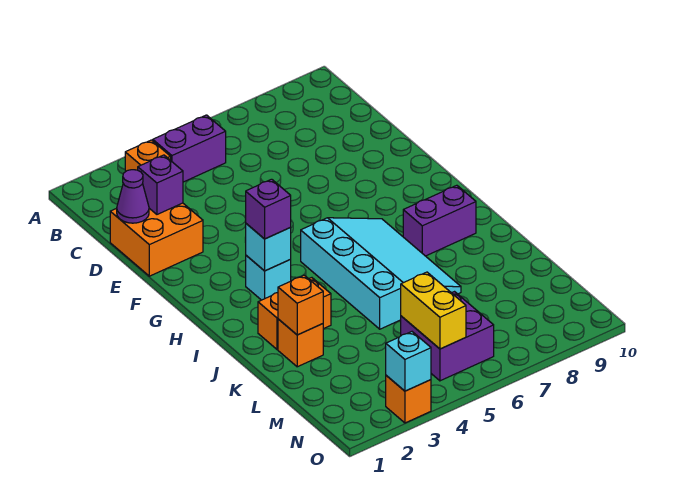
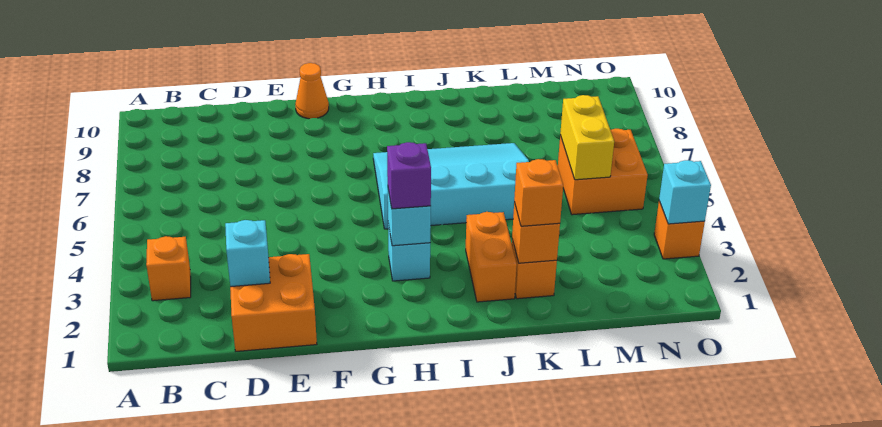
purple brick B4:B5 level 1 -> none
purple cone D1 level 2 -> none
purple brick D2 level 2 -> cyan brick D2 level 2
none -> orange cone F10 level 1
purple brick I8:I9 level 1 -> none
none -> orange brick K2 level 3
purple brick M5:N6 level 1 -> orange brick M5:N6 level 1
yellow brick M5:N5 level 2 -> yellow brick M5:M6 level 2

